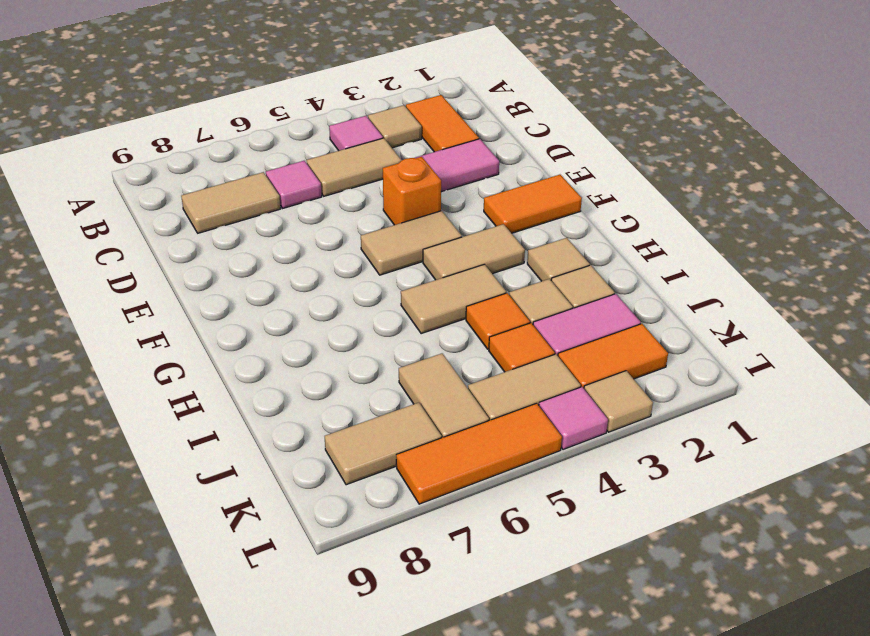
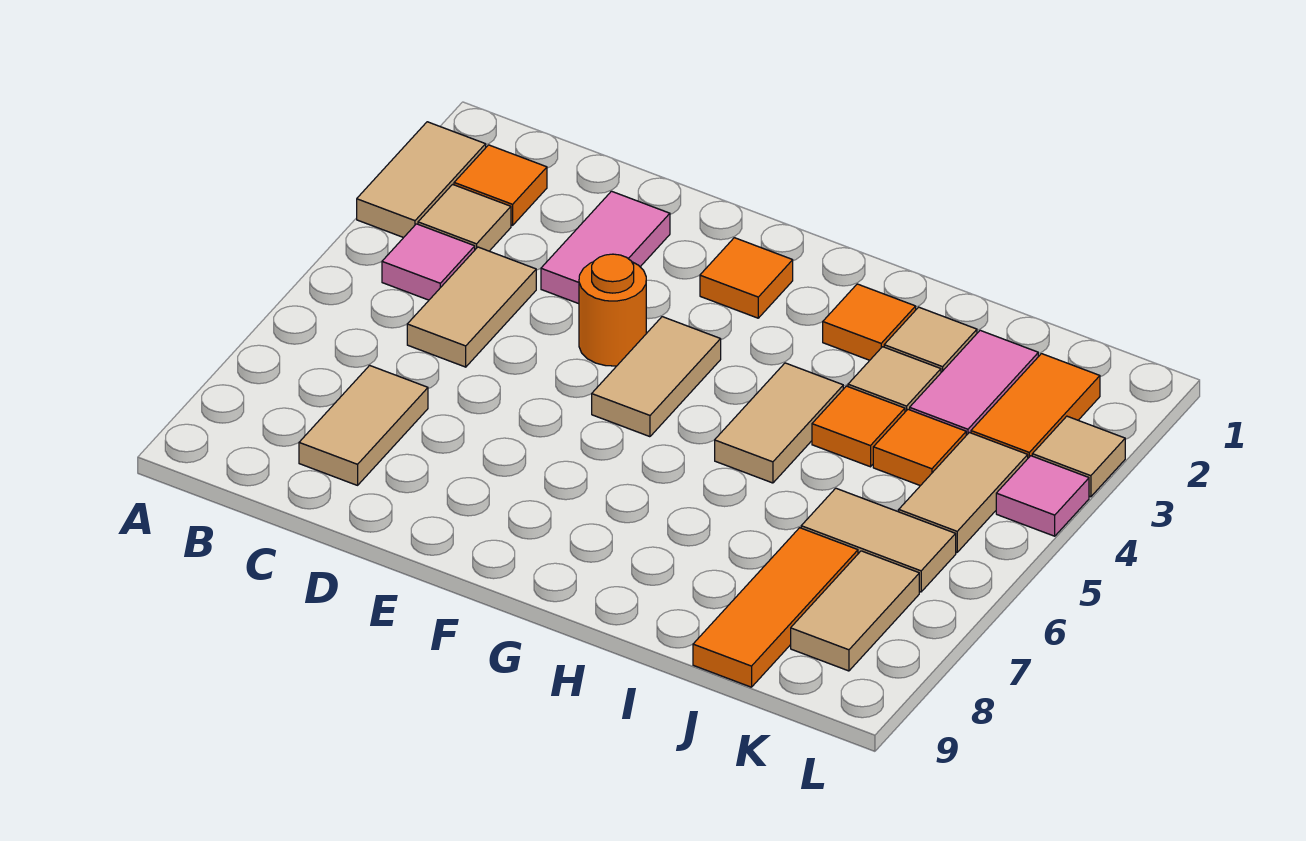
orange tile B2:C2 level 1 -> orange tile B2 level 1
pink tile C6 level 1 -> none
orange brick E4 level 1 -> orange round brick E4 level 1
orange tile F1:F2 level 1 -> orange tile F2 level 1
tan tile G3:G4 level 1 -> tan tile A2:A3 level 1
tan tile H2 level 1 -> orange tile H2 level 1
orange tile L5:L7 level 1 -> orange tile J7:J9 level 1

